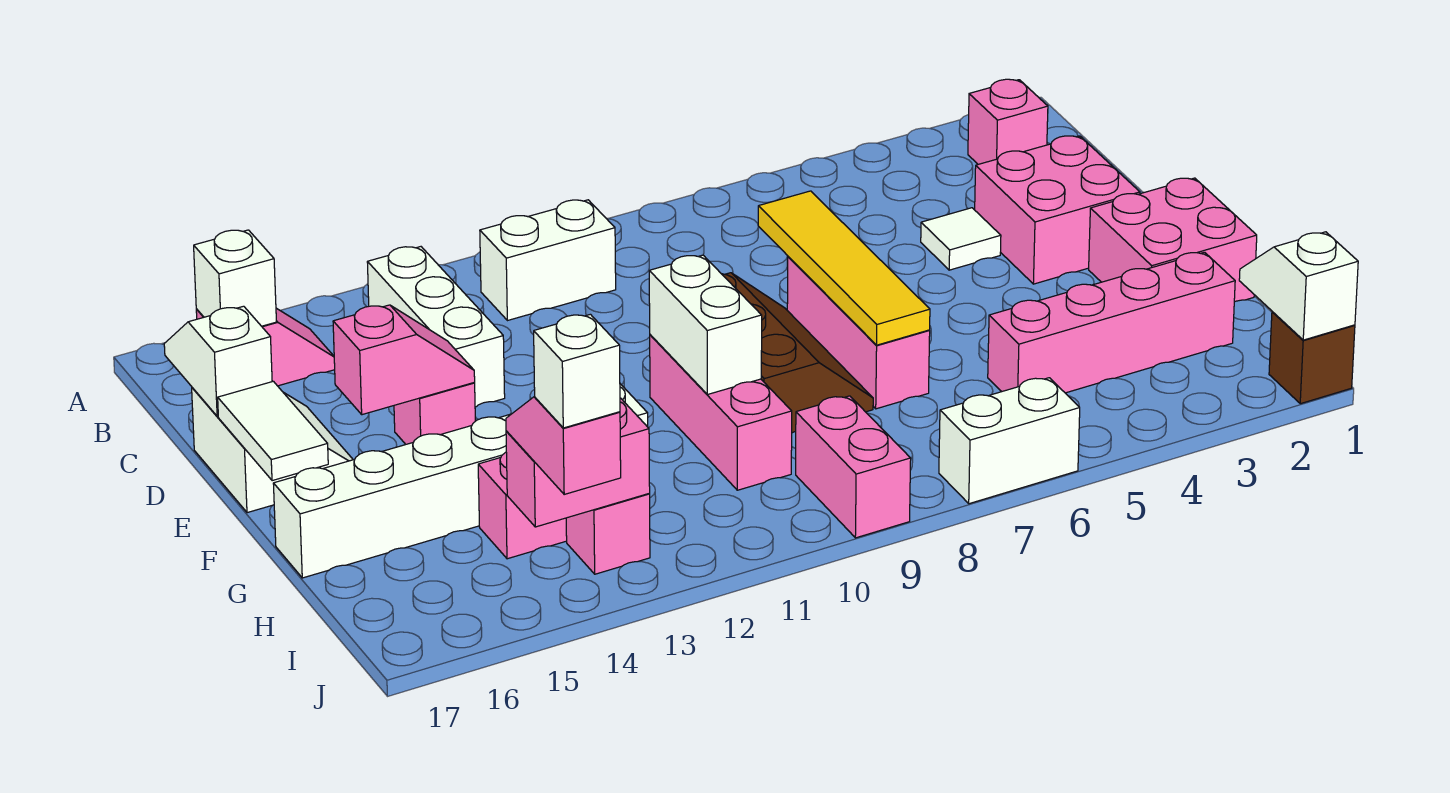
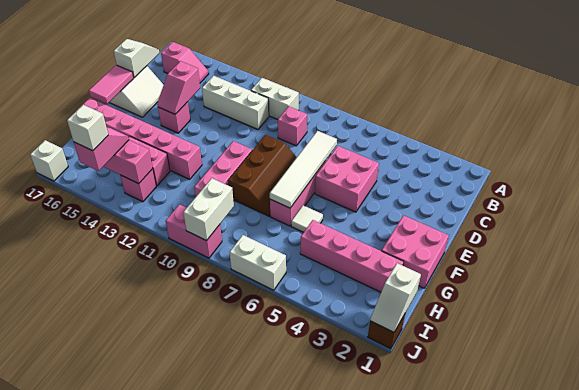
pink brick B2 level 1 -> pink brick C9 level 1
white brick B13:D13 level 1 -> white brick C11:C13 level 1
white brick B16 level 2 -> white brick J17 level 1
pink brick D2:E3 level 1 -> pink brick D5:E6 level 1
white tile D4 level 1 -> white tile G6 level 1
yellow tile D7:G7 level 2 -> white tile D7:G7 level 2
pink slope E14:E15 level 2 top 15 -> pink slope D14:E14 level 2 top D
white tile E17:F17 level 2 -> pink tile E17:F17 level 2
white brick F10:G10 level 2 -> white brick I9:J9 level 2
white brick G12:G17 level 1 -> pink brick G12:G17 level 1
white slope I1:J1 level 2 top J -> white slope I1:J1 level 2 top I
pink brick I9:J9 level 1 -> pink brick J9:J10 level 1

